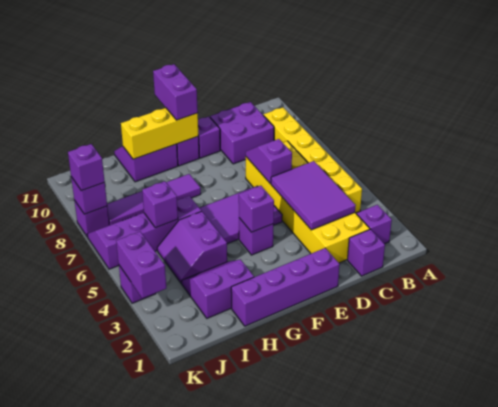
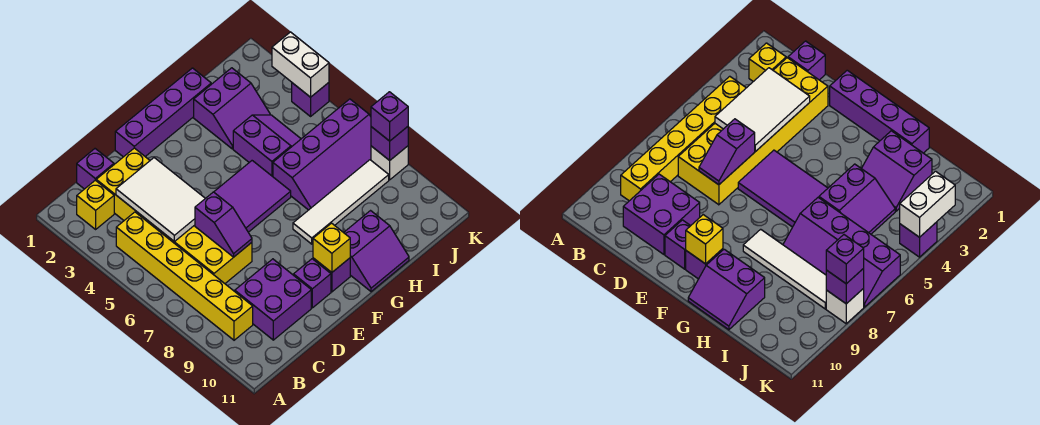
purple brick B2 level 1 -> yellow brick B2 level 1
purple tile C3:D5 level 2 -> white tile C3:D5 level 2
purple brick F4 level 1 -> none
purple brick F4 level 2 -> none
yellow brick F10:H10 level 2 -> yellow brick F10 level 2
purple brick F10:F11 level 3 -> none
purple tile G8:J8 level 1 -> white tile G8:J8 level 1
purple brick I6 level 2 -> none
purple brick K3:K4 level 2 -> white brick K3:K4 level 2
purple brick K8 level 1 -> white brick K8 level 1

